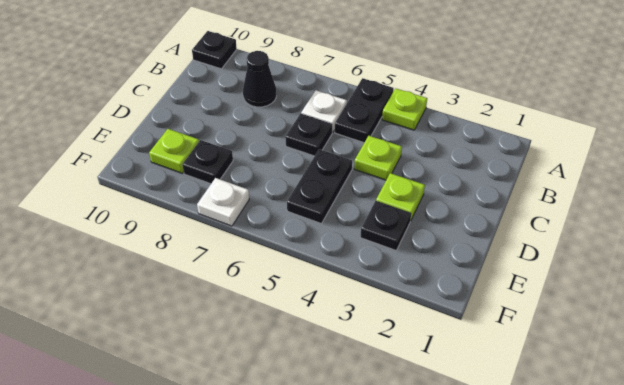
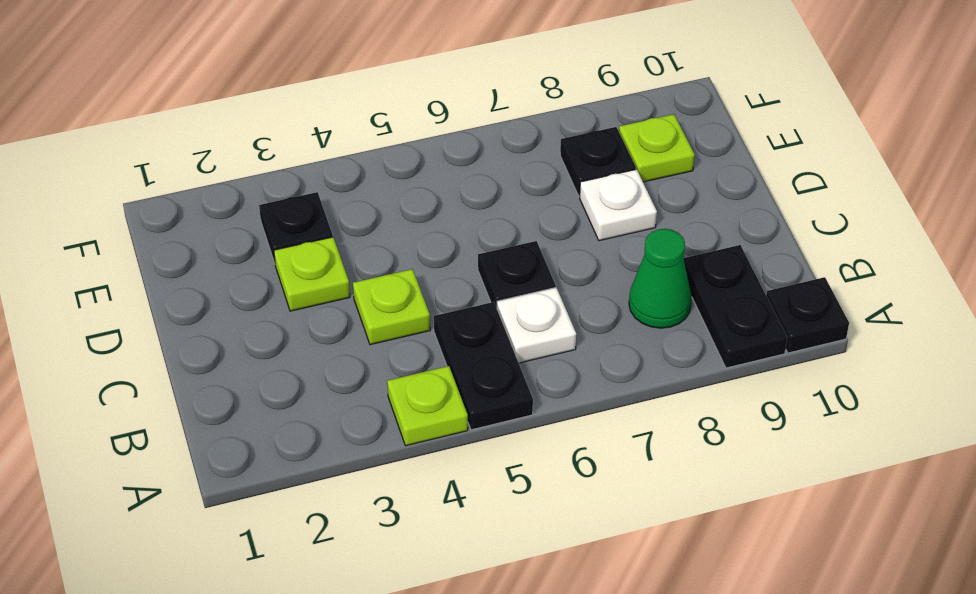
black cone B8 level 1 -> green cone B8 level 1
black plate D5:E5 level 1 -> black plate A9:B9 level 1
white plate F7 level 1 -> white plate D8 level 1

